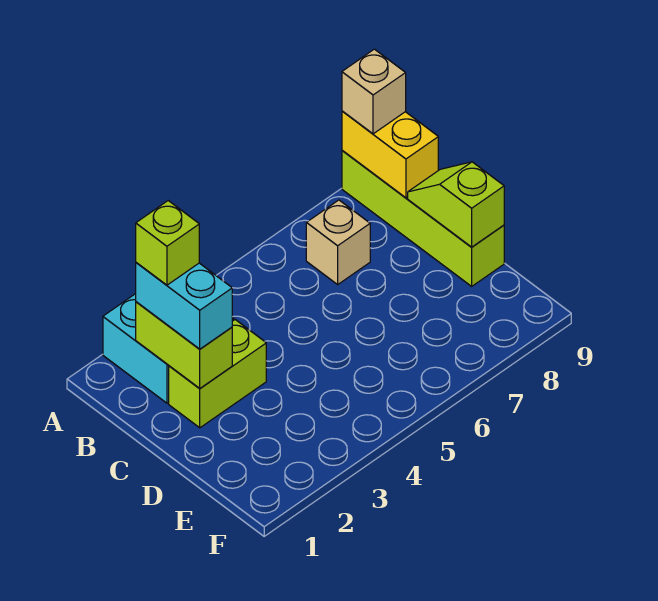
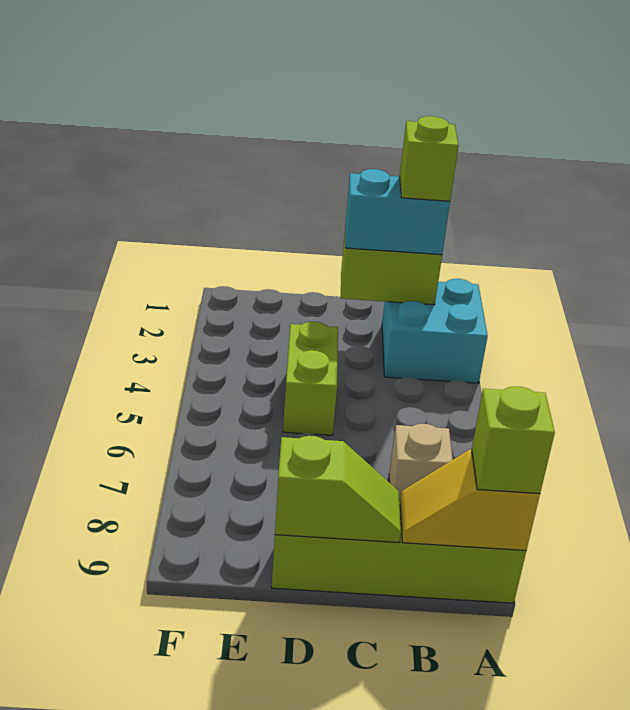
yellow brick A9:B9 level 2 -> yellow slope A9:B9 level 2 top A
tan brick A9 level 3 -> lime brick A9 level 3
lime brick C2:C3 level 1 -> lime brick D4:D5 level 1

